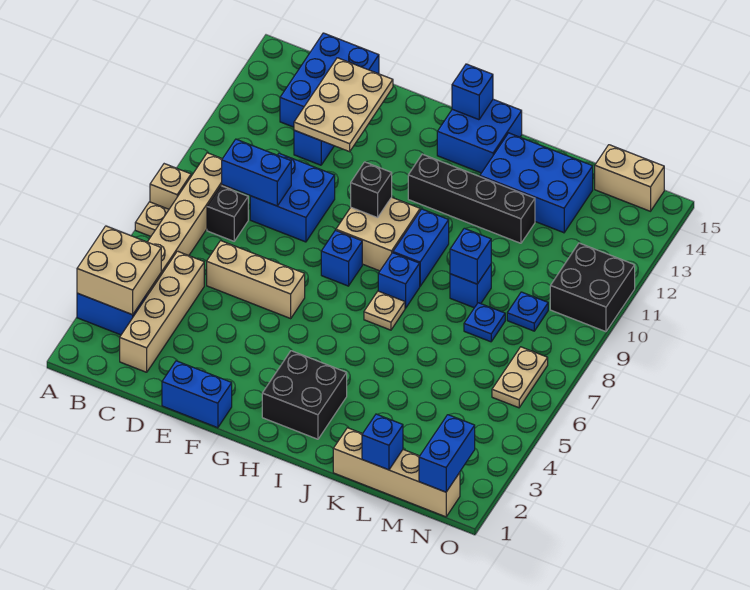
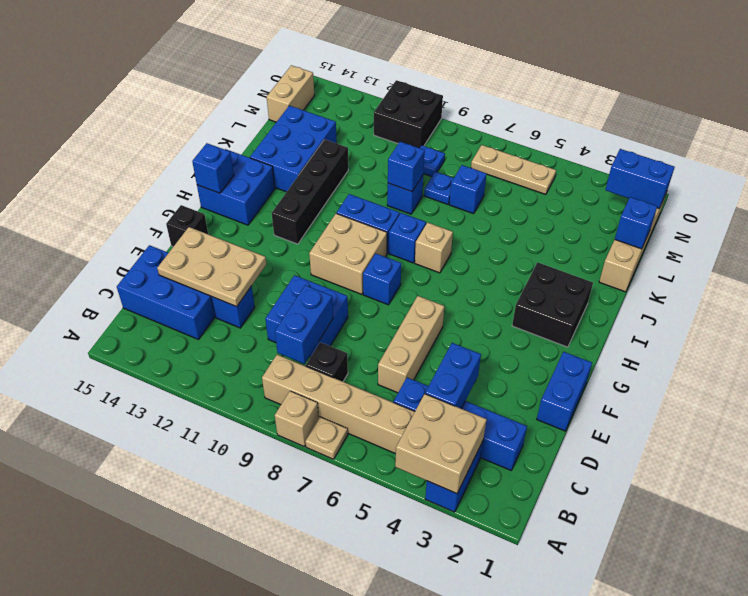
tan brick C2:C5 level 1 -> blue brick C2:C5 level 1
none -> blue brick C4:D4 level 2
black brick G10 level 2 -> black brick F15 level 1
tan plate I7 level 1 -> tan brick I7 level 1
none -> blue brick L7 level 1
tan plate N6:N7 level 1 -> tan plate N5:N7 level 1

